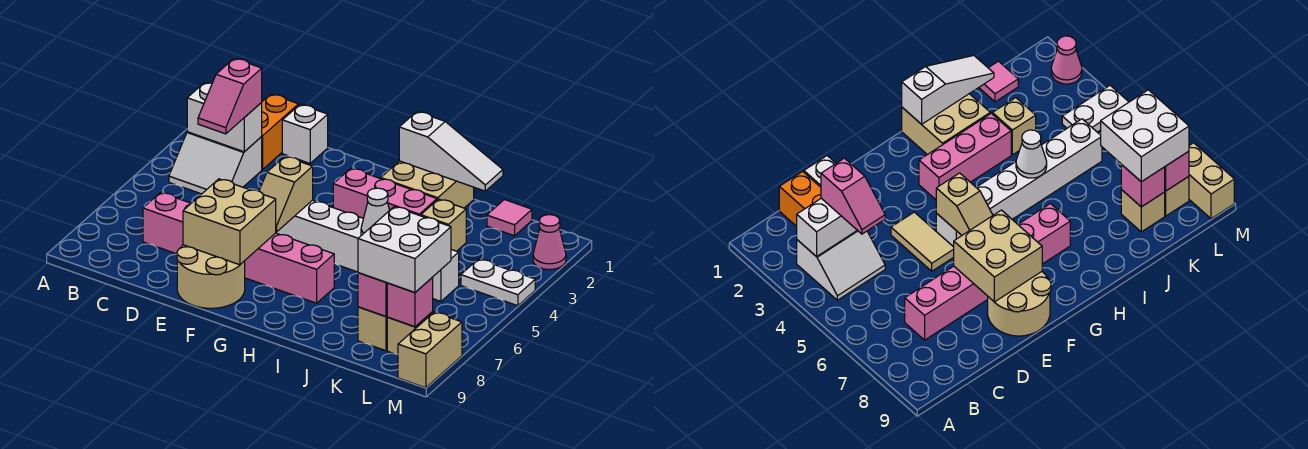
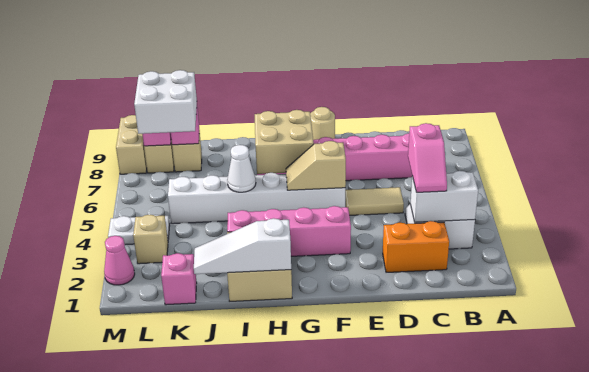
orange brick C1:C2 level 1 -> orange brick C2:D2 level 1
pink slope C3:C4 level 3 top 3 -> pink slope C3:C4 level 3 top 4
white brick D1 level 1 -> none
tan tile E4:E5 level 1 -> tan tile D5:E5 level 1
tan brick E7:F8 level 2 -> tan brick G6:H7 level 2
tan round brick E8:F9 level 1 -> tan round brick F9 level 1
tan slope F5:F6 level 2 top 5 -> tan slope F5:G5 level 2 top F
pink brick G3:I3 level 1 -> pink brick F3:I3 level 1
tan brick J3 level 1 -> tan brick L3 level 1
pink tile K1 level 1 -> pink brick K1 level 1

